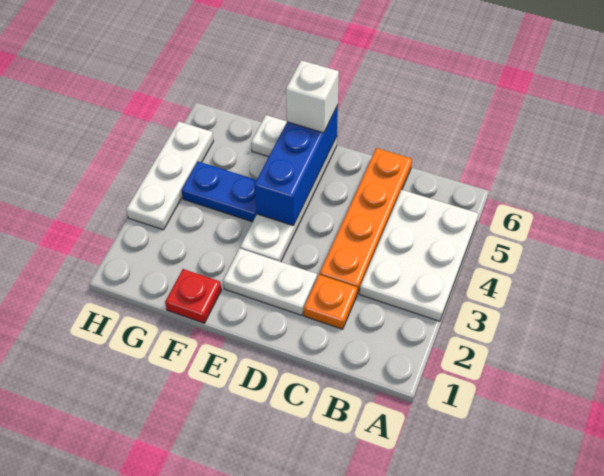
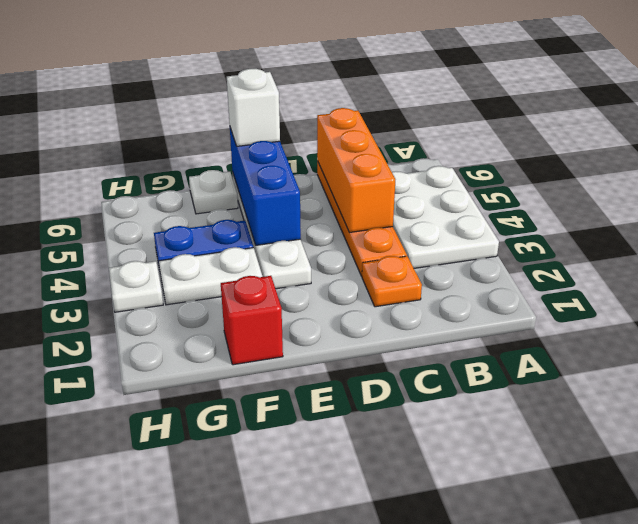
none -> orange brick C4:C6 level 2
white plate D2:E2 level 1 -> white plate F3:G3 level 1
red plate F1 level 1 -> red brick F1 level 1
white plate H3:H5 level 1 -> white plate H3 level 1

